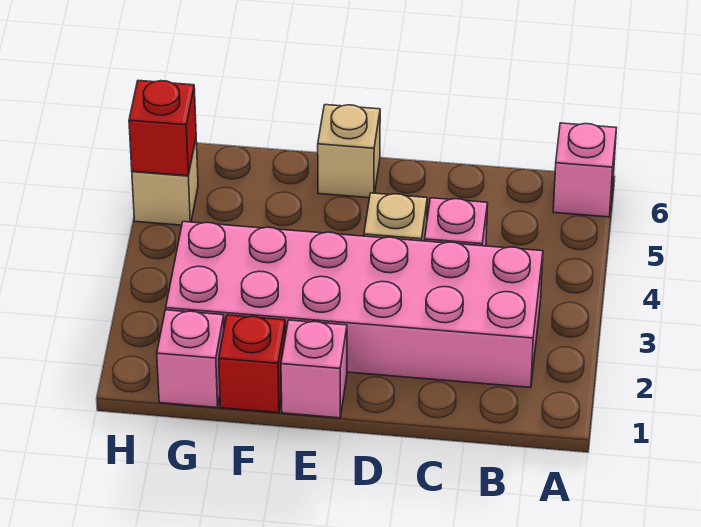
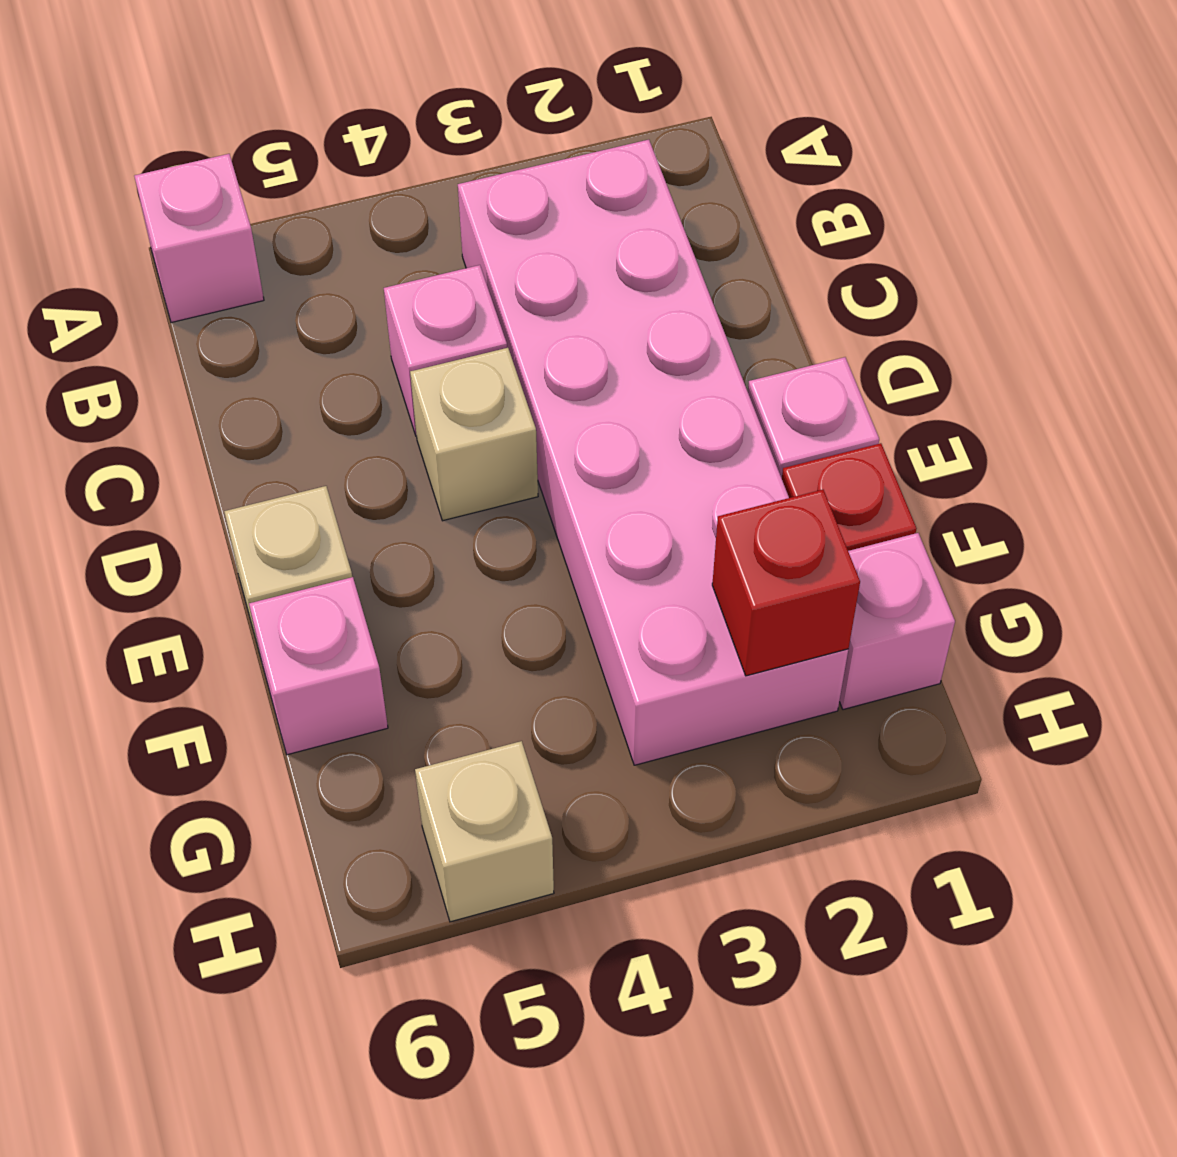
none -> pink brick F6 level 1
red brick H5 level 2 -> red brick G2 level 2

